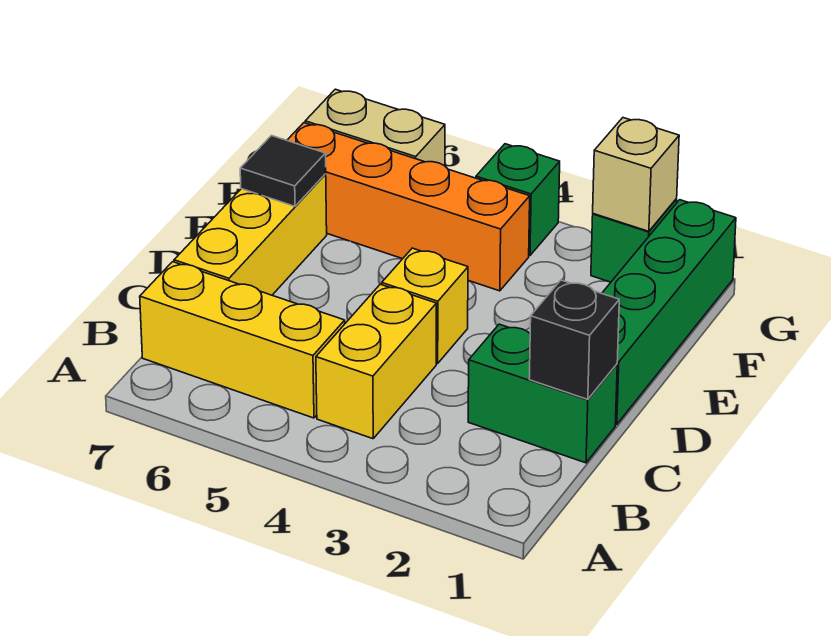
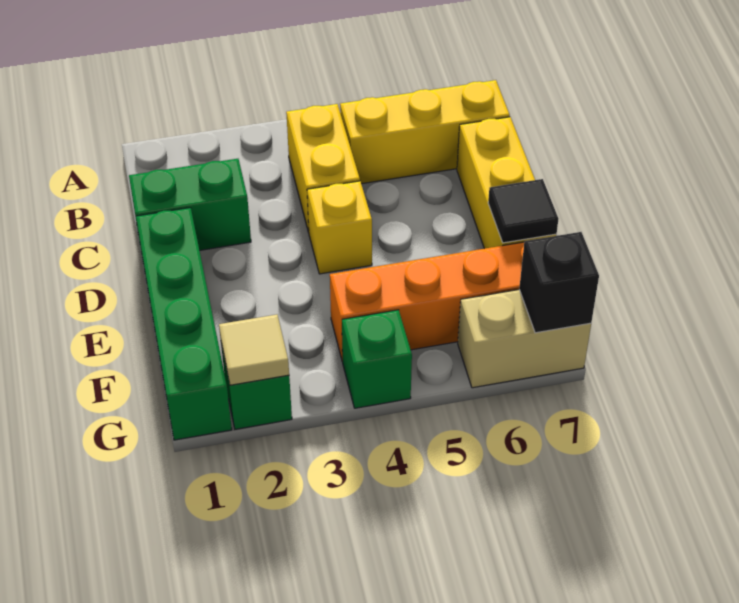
black brick C1 level 2 -> black brick G7 level 2
tan brick G2 level 2 -> tan tile G2 level 2

